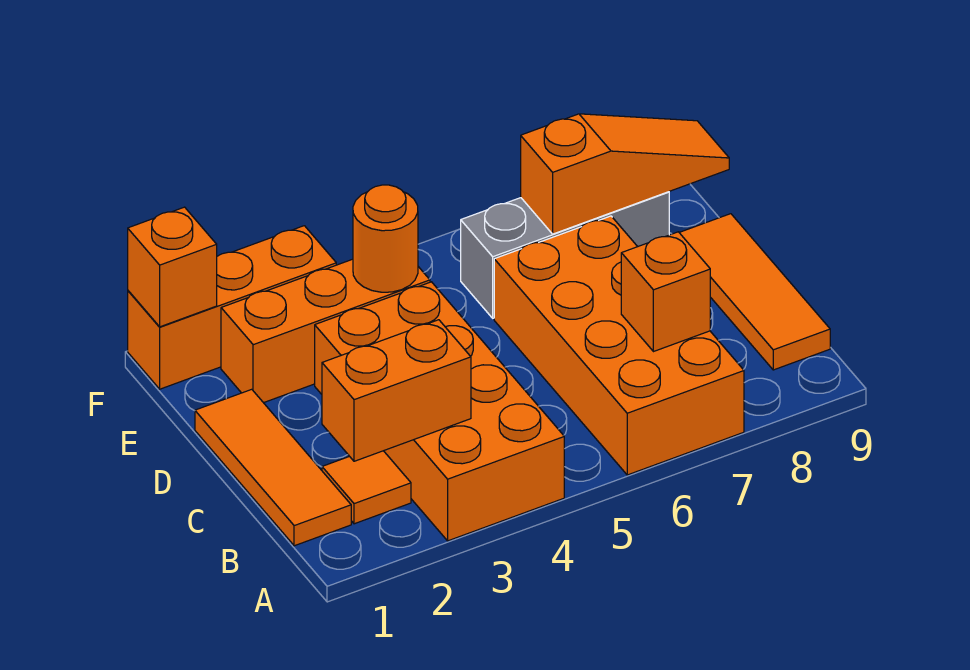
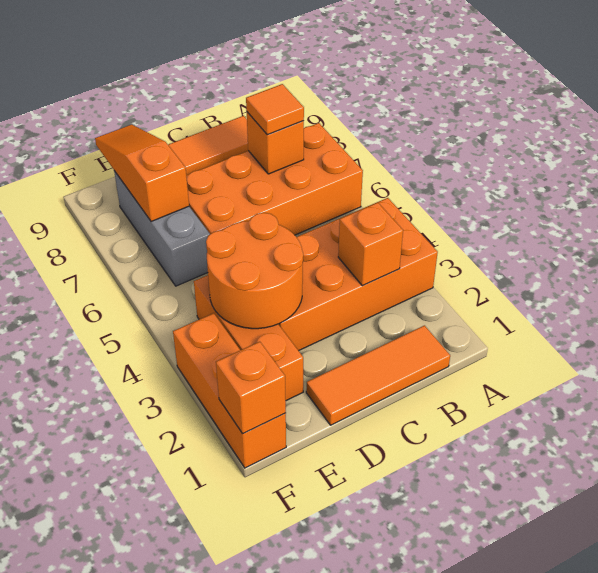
orange tile B2 level 1 -> orange tile B7 level 3
orange brick B2:B3 level 2 -> orange brick B3 level 2
orange round brick E4 level 2 -> orange round brick D3:E4 level 2

